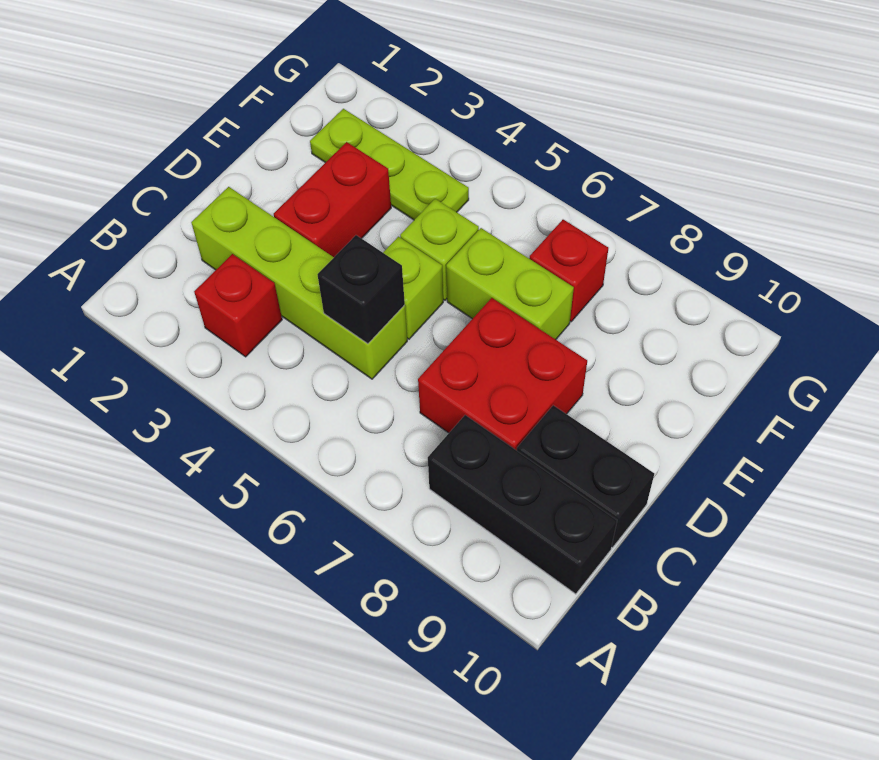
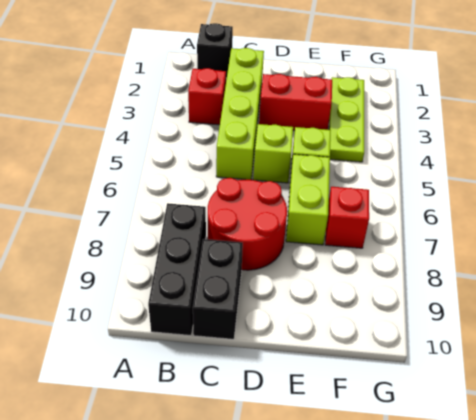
black brick C5 level 2 -> black brick B1 level 1
red brick C7:D8 level 1 -> red round brick C7:D8 level 1

